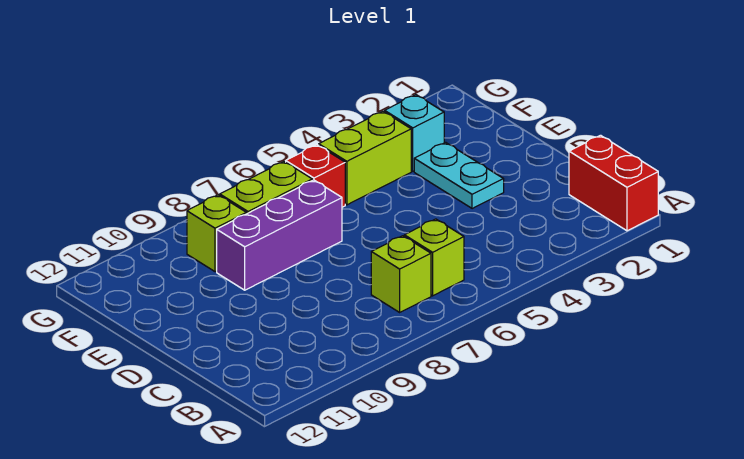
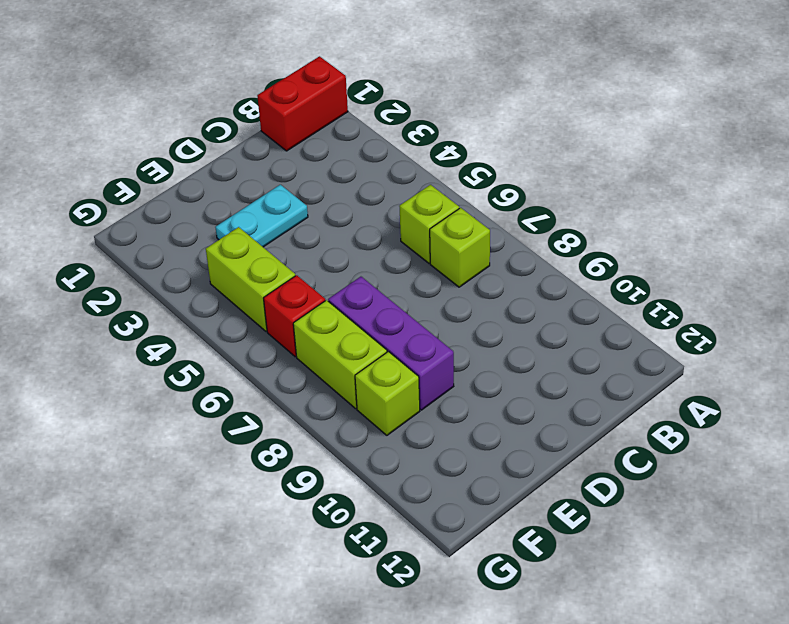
cyan brick F3 level 1 -> none

